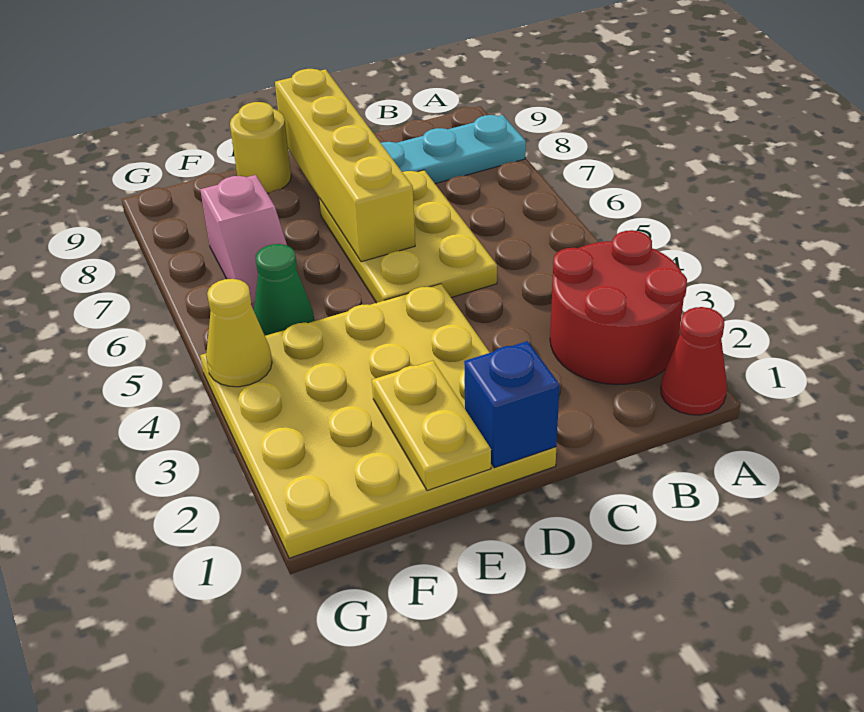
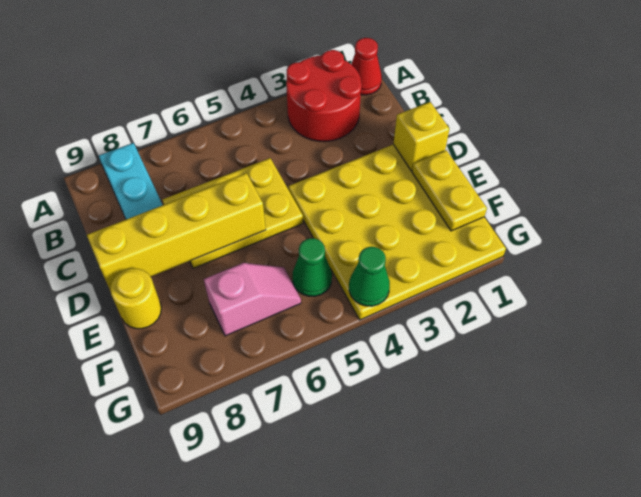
blue brick D1 level 2 -> yellow brick D1 level 2
yellow plate E1:E2 level 2 -> yellow plate E1:F1 level 2
yellow cone G4 level 2 -> green cone G4 level 2

